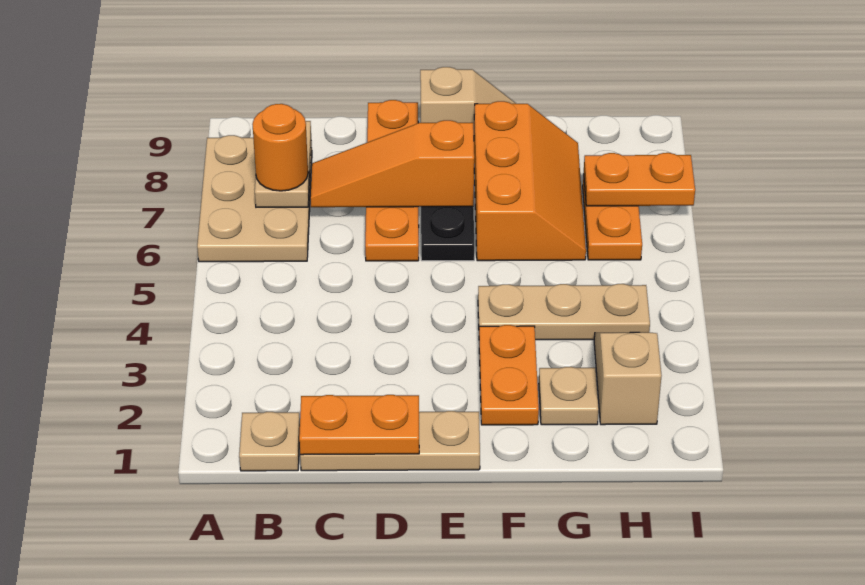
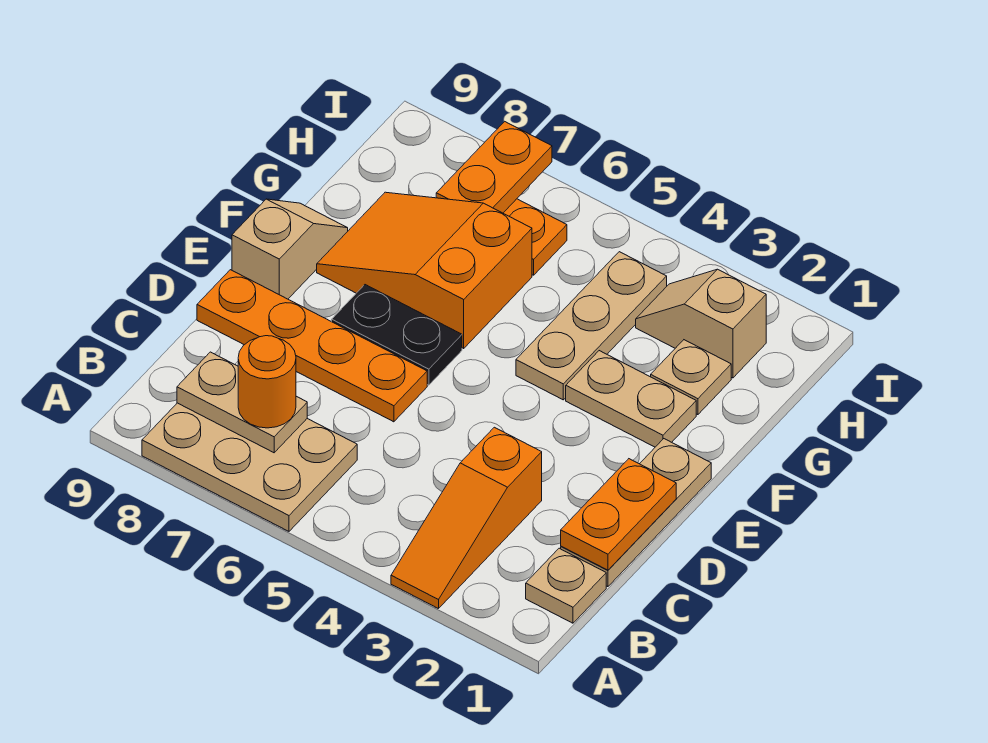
orange slope C7:E7 level 2 top E -> orange slope A3:C3 level 1 top C
orange plate F2:F3 level 1 -> tan plate F2:F3 level 1
orange slope F6:G8 level 1 top F -> orange slope F6:G8 level 1 top 6

